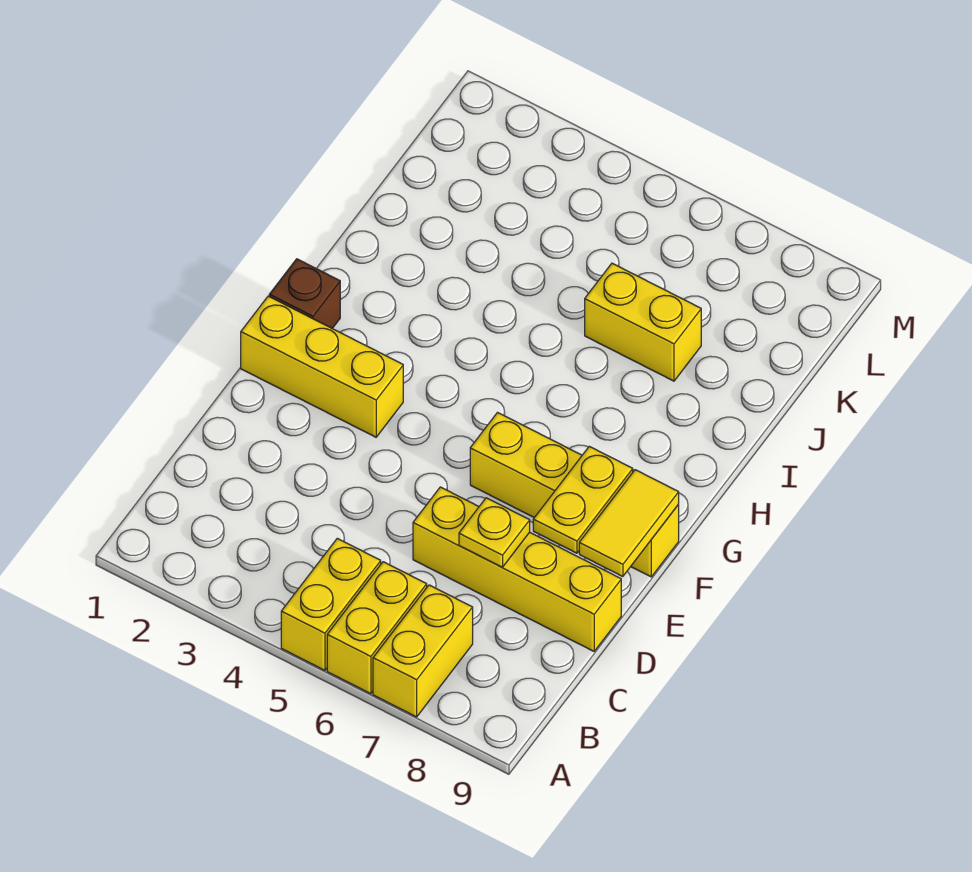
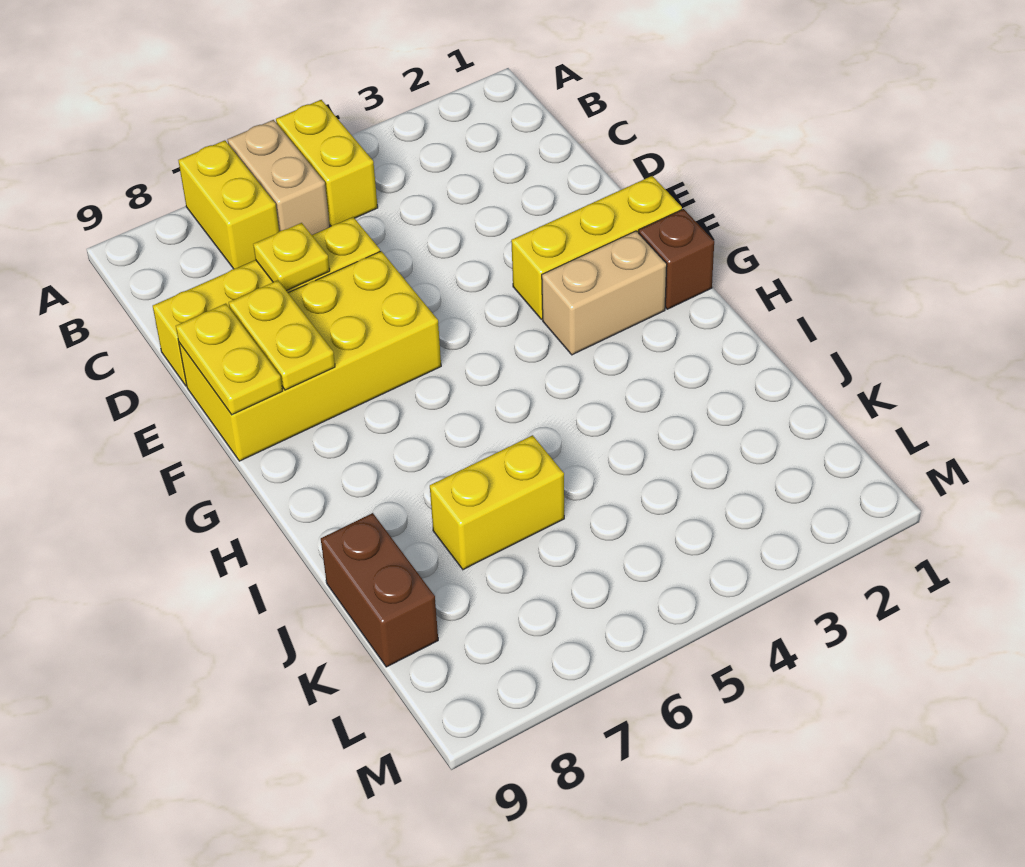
yellow brick A6:B6 level 1 -> tan brick A6:B6 level 1
yellow tile E9:F9 level 2 -> yellow plate E9:F9 level 2
yellow brick F6:F9 level 1 -> yellow brick E6:F9 level 1
none -> tan brick G2:G3 level 1
none -> brown brick J9:K9 level 1

